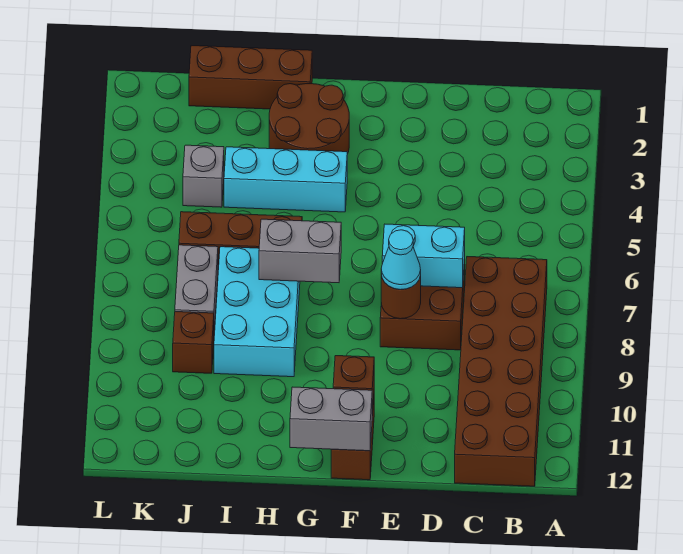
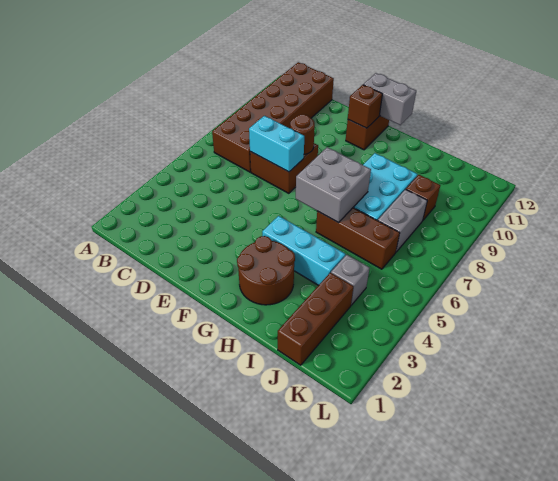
cyan cone E8 level 3 -> none
grey brick G7:H7 level 2 -> grey brick G6:H7 level 2
brown brick H1:J1 level 1 -> brown brick J1:J3 level 1

